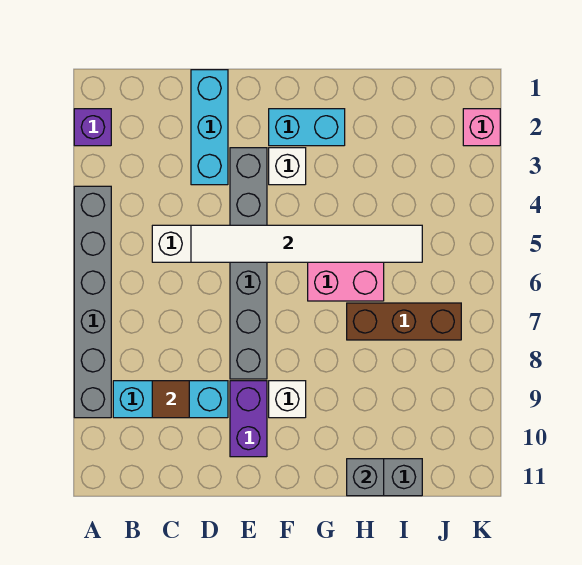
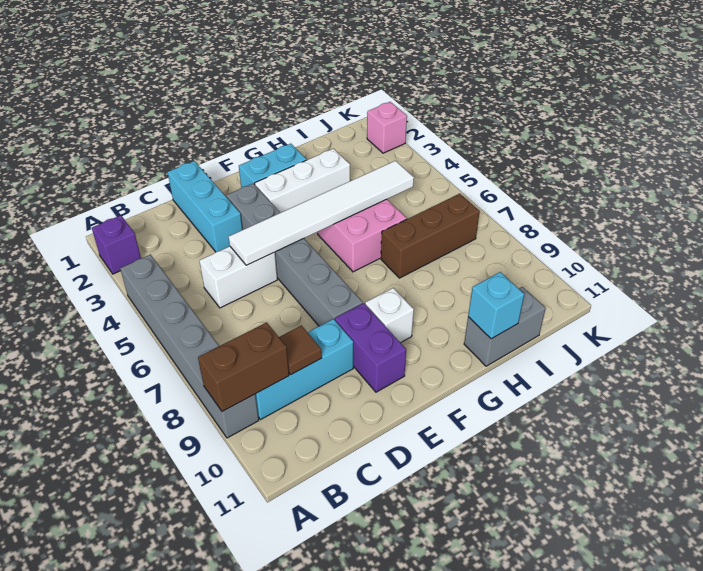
none -> brown brick A9:B9 level 2
white brick F3 level 1 -> white brick F3:H3 level 1
grey brick H11 level 2 -> cyan brick H11 level 2

